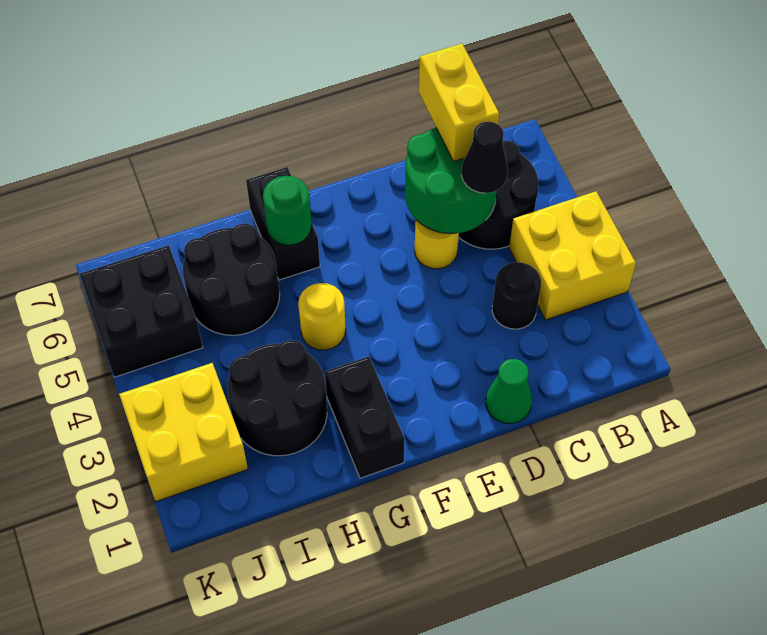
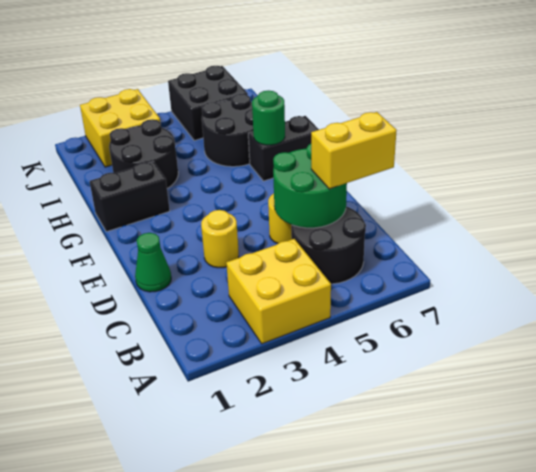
black round brick C3 level 1 -> none
black cone C5 level 3 -> none
yellow round brick G4 level 1 -> yellow round brick D3 level 1

